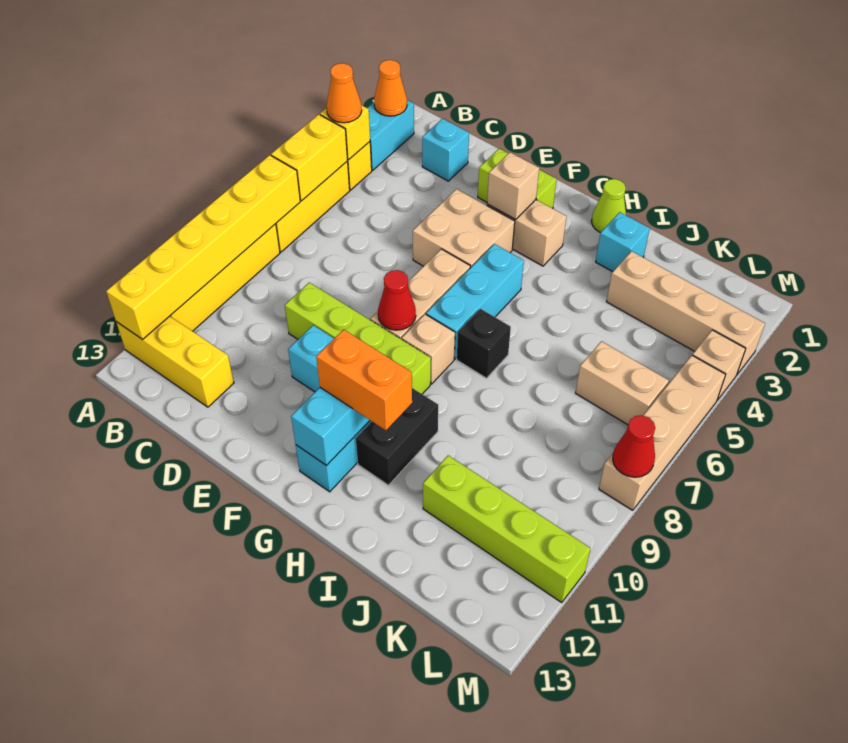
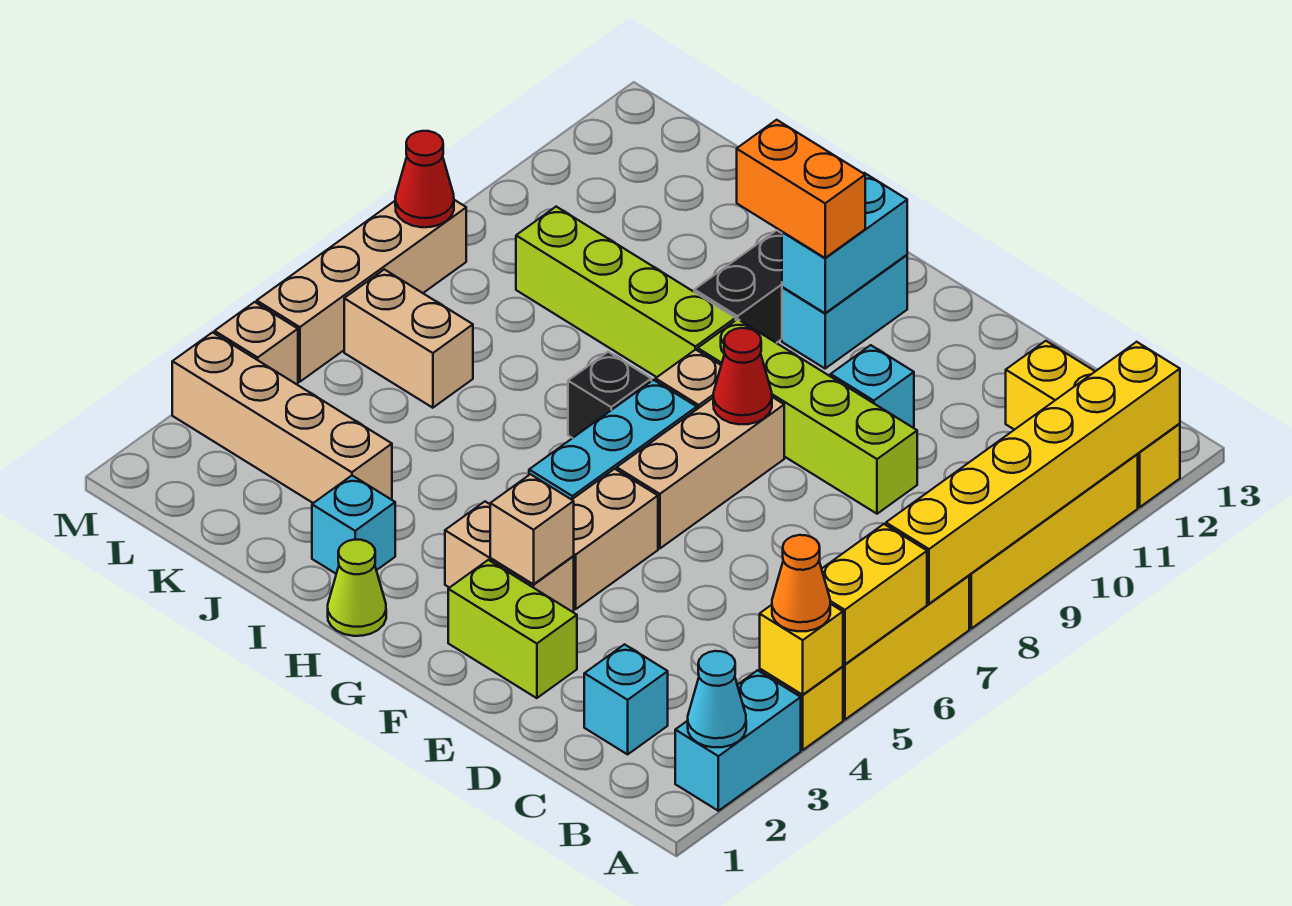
orange cone A2 level 2 -> cyan cone A2 level 2
tan brick E4:F5 level 1 -> tan brick F4:F5 level 1
lime brick J11:M11 level 1 -> lime brick H9:K9 level 1

